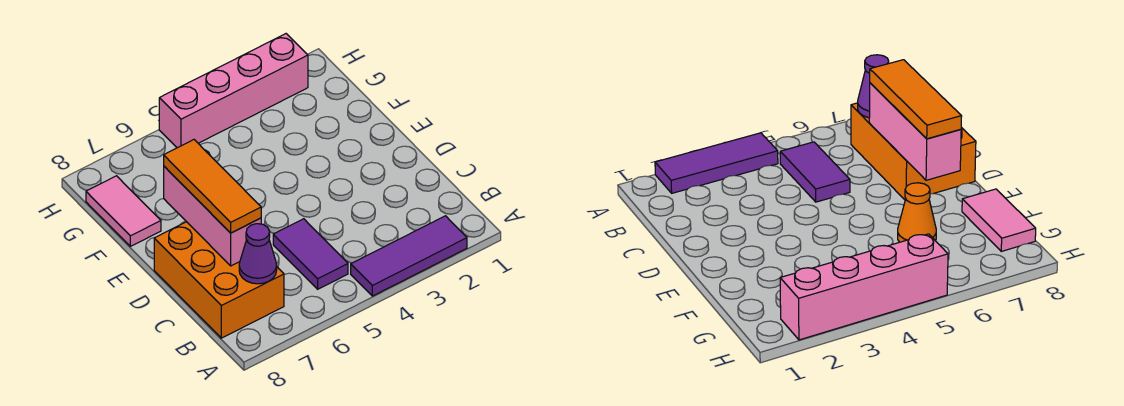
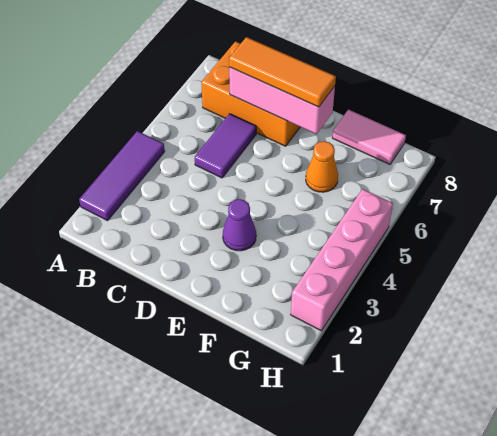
purple tile B5:C5 level 1 -> purple tile C5:C6 level 1
purple cone B7 level 2 -> purple cone E3 level 1

